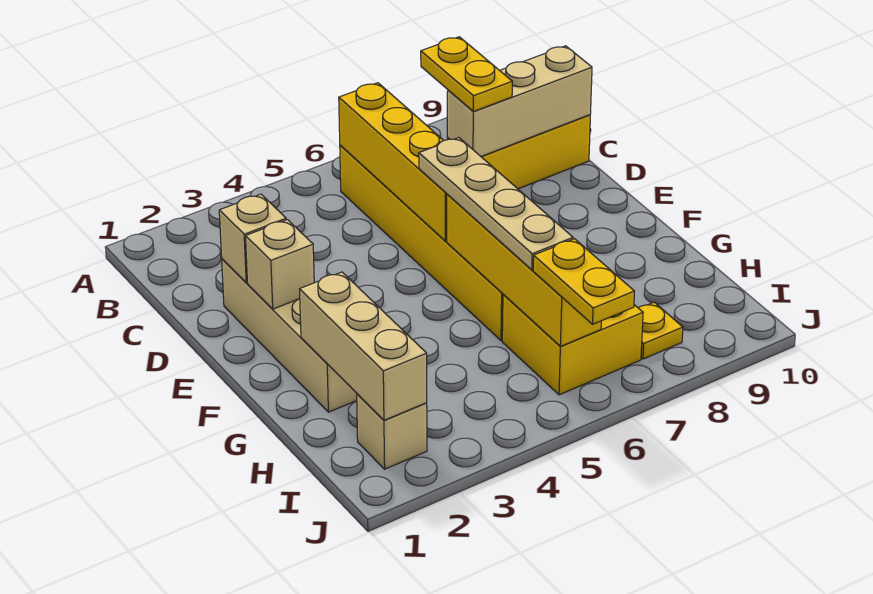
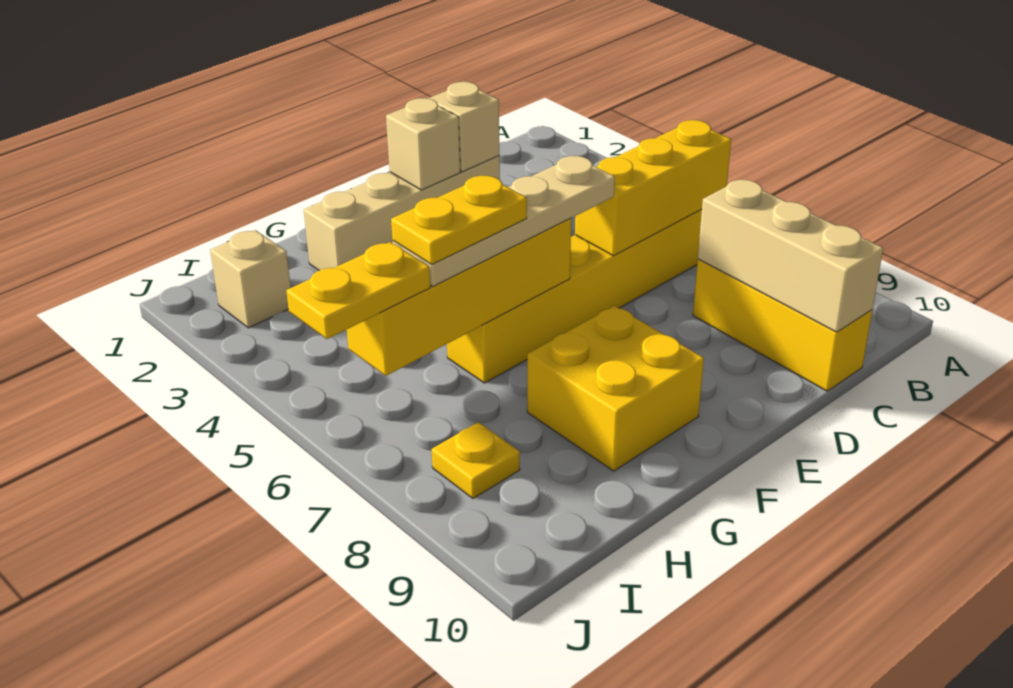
yellow brick B6:E6 level 2 -> yellow brick B6:D6 level 2
yellow plate B8:C8 level 3 -> yellow plate G6:H6 level 4
tan brick G2:I2 level 2 -> none
yellow brick H6:I7 level 1 -> yellow brick F8:G9 level 1

